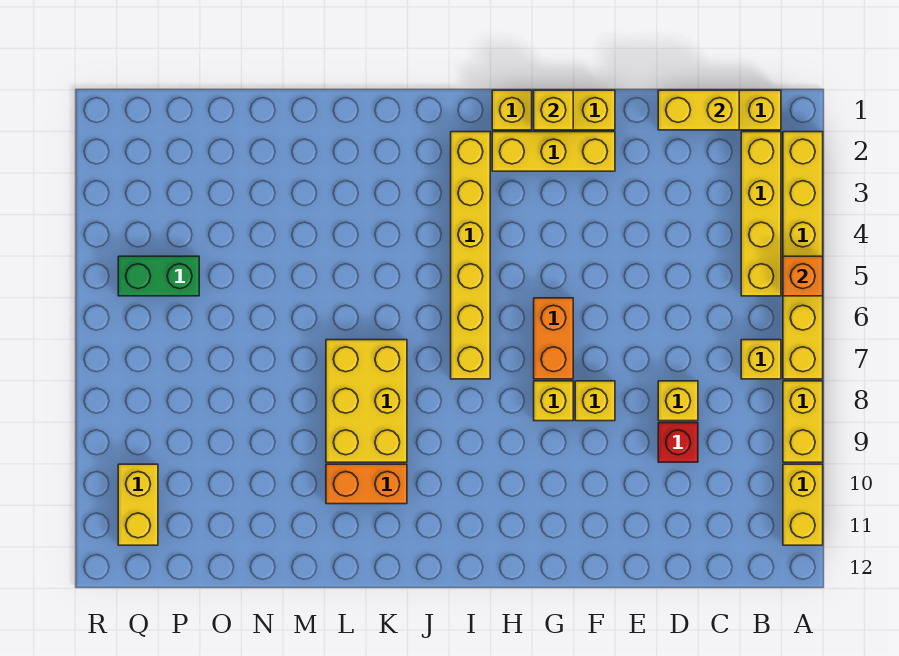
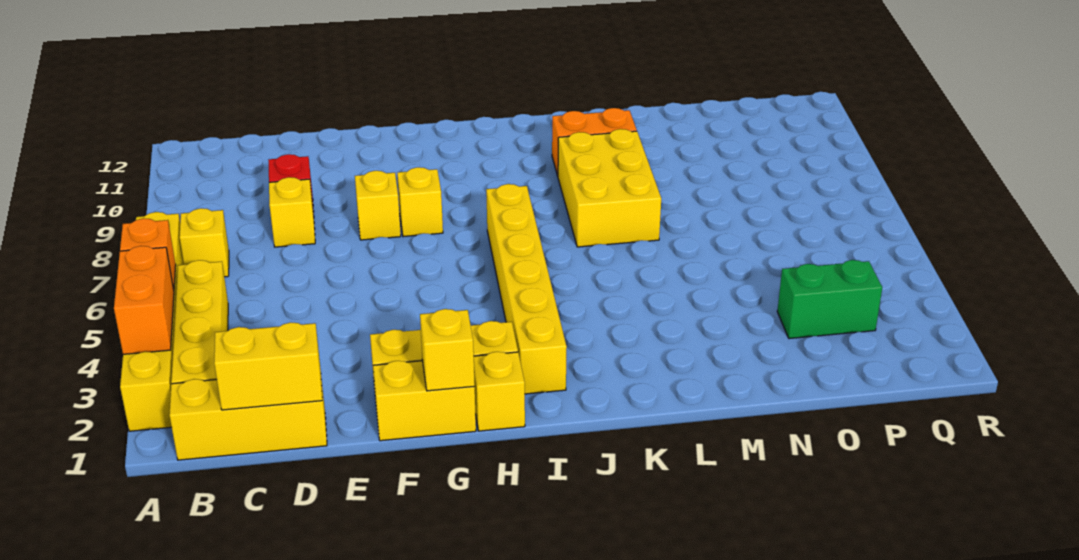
yellow brick A8:A9 level 1 -> none
yellow brick A10:A11 level 1 -> none
orange brick G6:G7 level 1 -> orange brick A3:A4 level 2
green brick P5:Q5 level 1 -> green brick O3:P3 level 1
yellow brick Q10:Q11 level 1 -> none

